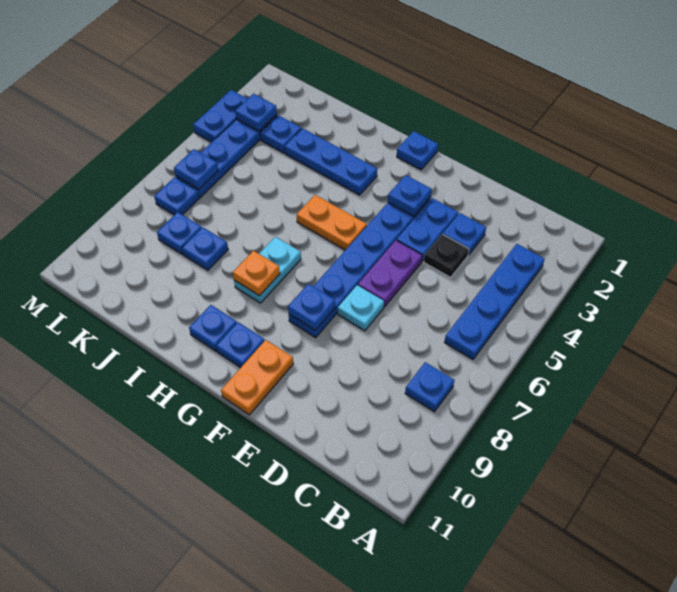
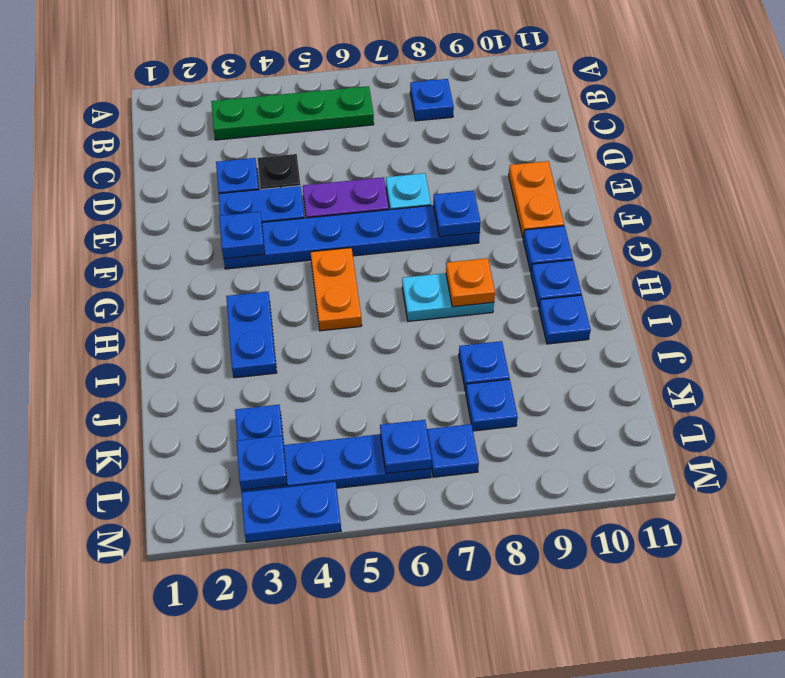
blue plate B3:B6 level 1 -> green plate B3:B6 level 1
orange plate F10:F11 level 1 -> orange plate E10:F10 level 1
blue plate G1 level 1 -> blue plate I10 level 1
blue plate H3:J3 level 1 -> blue plate H3:I3 level 1

